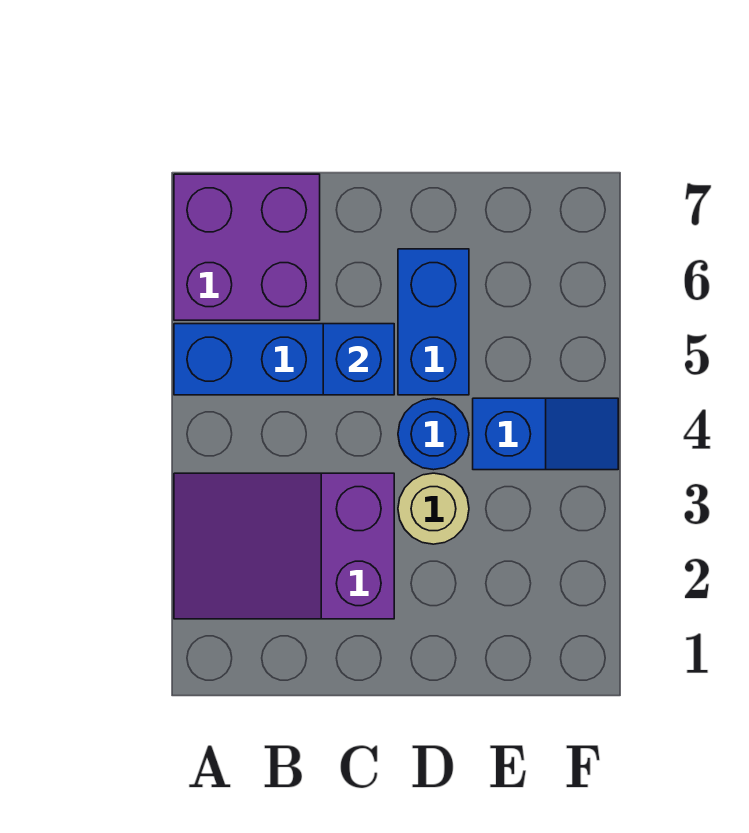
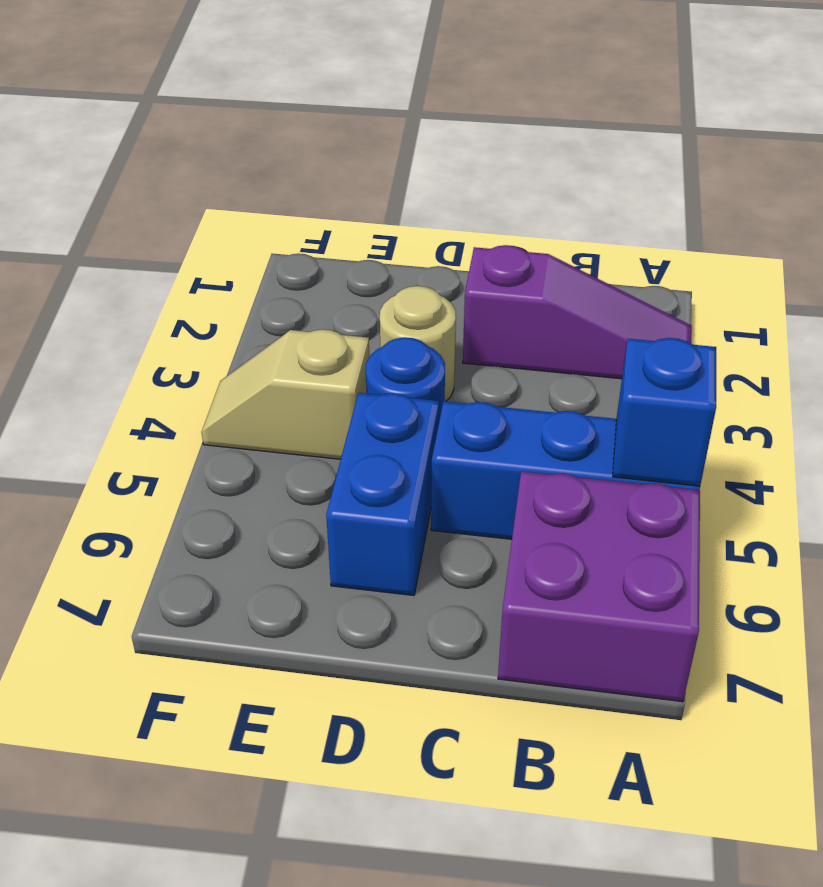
purple slope A2:C3 level 1 top C -> purple slope A2:C2 level 1 top C
blue brick C5 level 2 -> blue brick A5 level 2
blue slope E4:F4 level 1 top E -> tan slope E4:F4 level 1 top E

